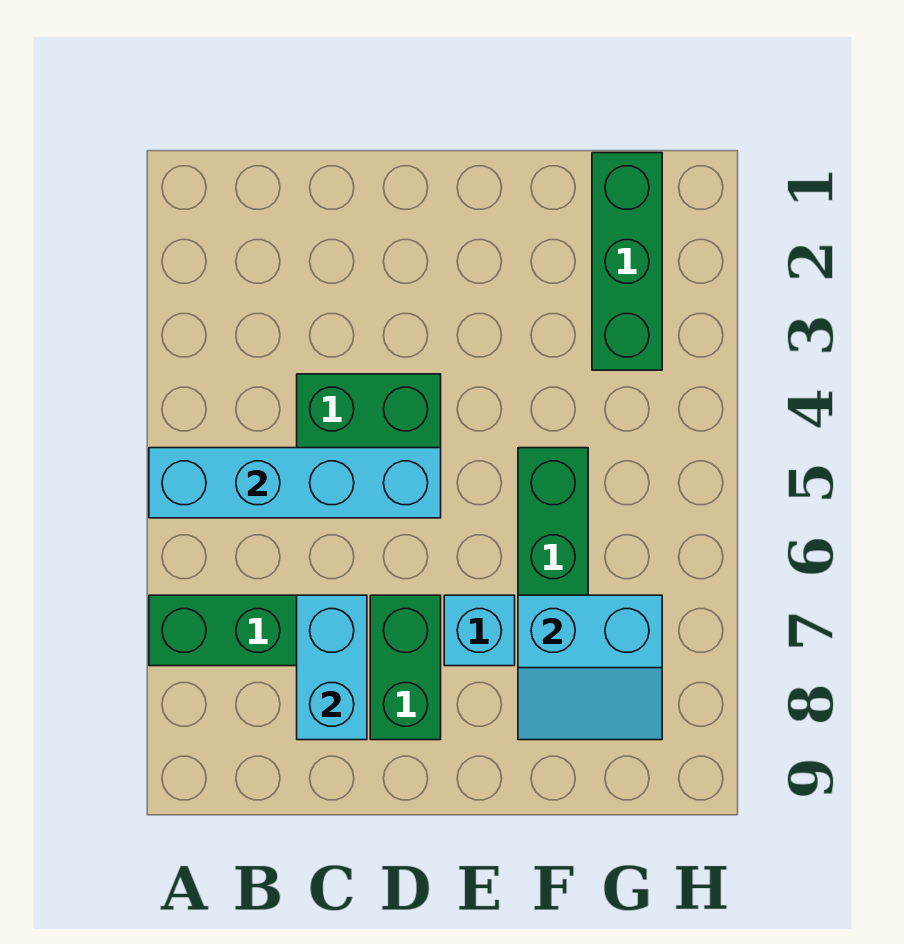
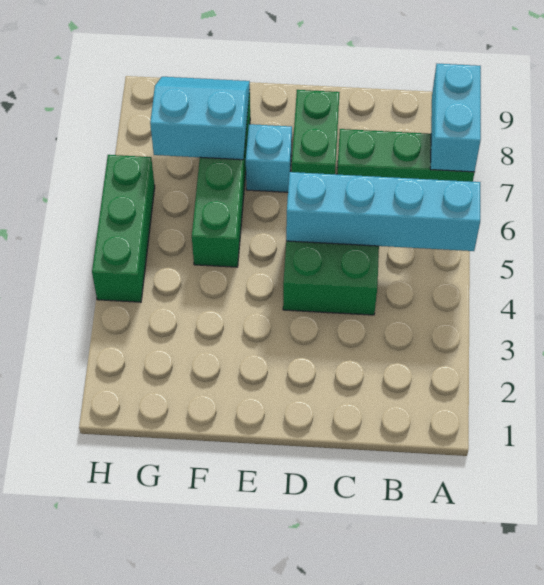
cyan brick C7:C8 level 2 -> cyan brick A7:A8 level 2
green brick G1:G3 level 1 -> green brick H4:H6 level 1

